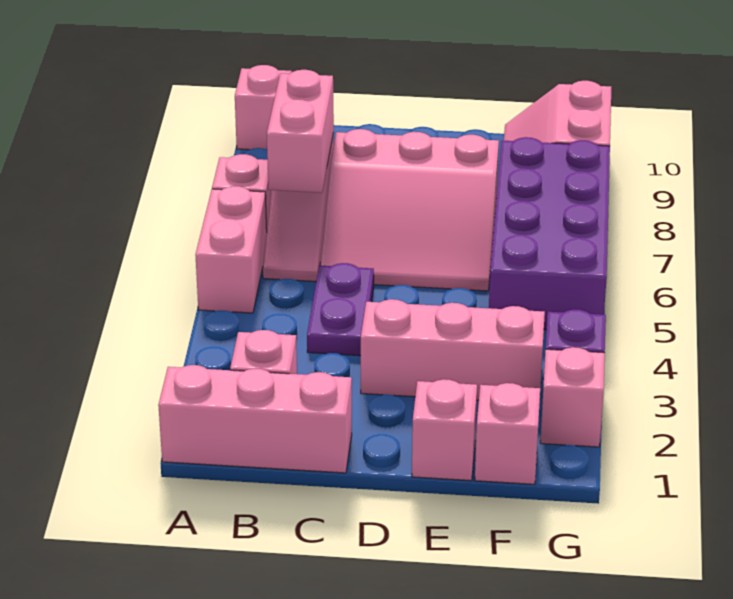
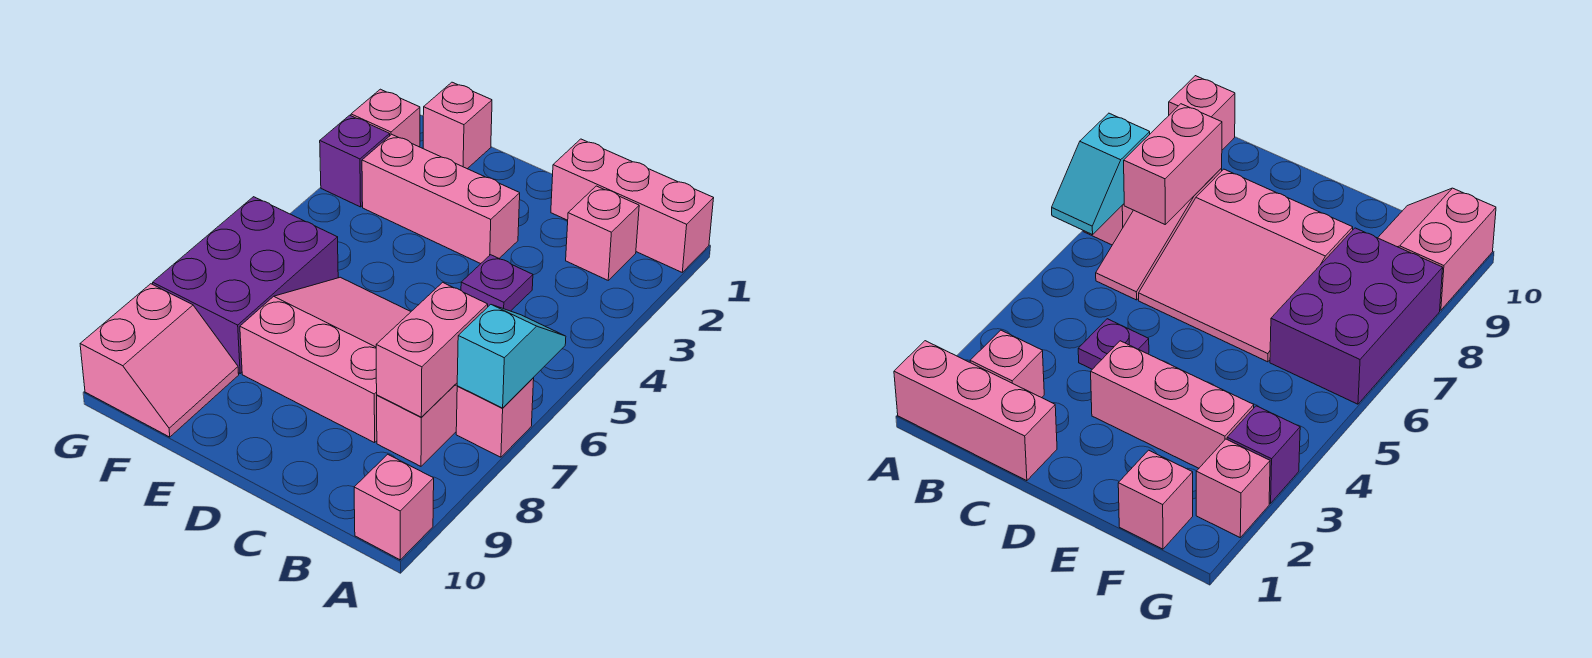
pink brick A5:A6 level 1 -> none
none -> cyan slope A6:A7 level 2 top 7
purple plate C4:C5 level 1 -> purple plate C4 level 1
pink brick E1 level 1 -> none
purple brick F5:G8 level 1 -> purple brick F6:G8 level 1

